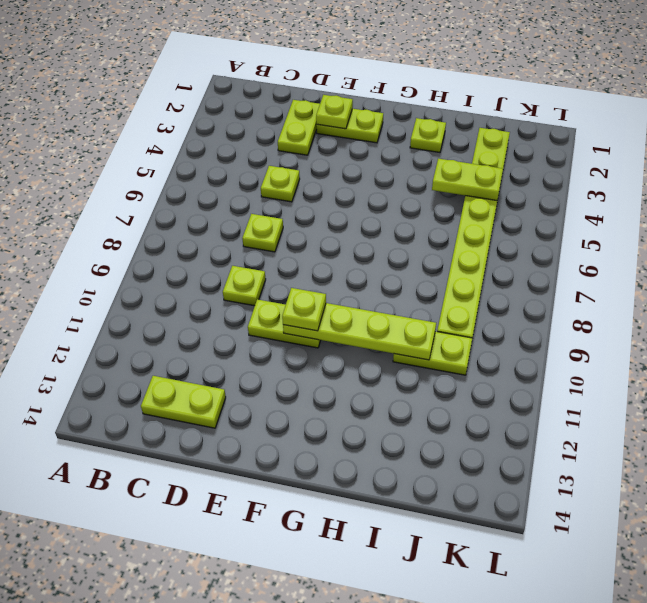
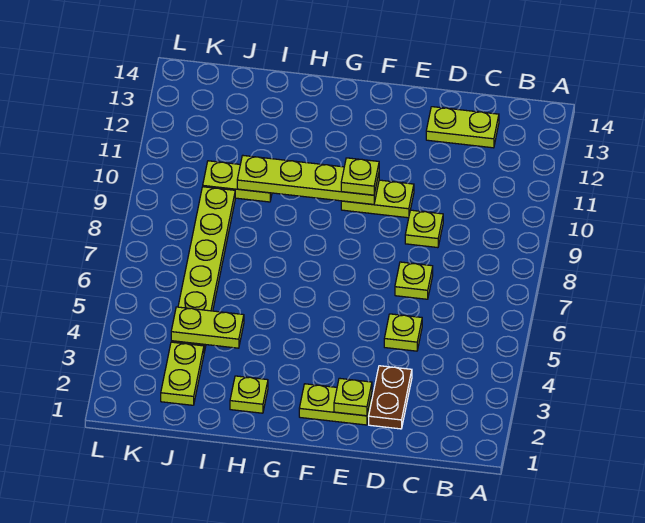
lime plate D2:D3 level 1 -> brown plate D2:D3 level 1

